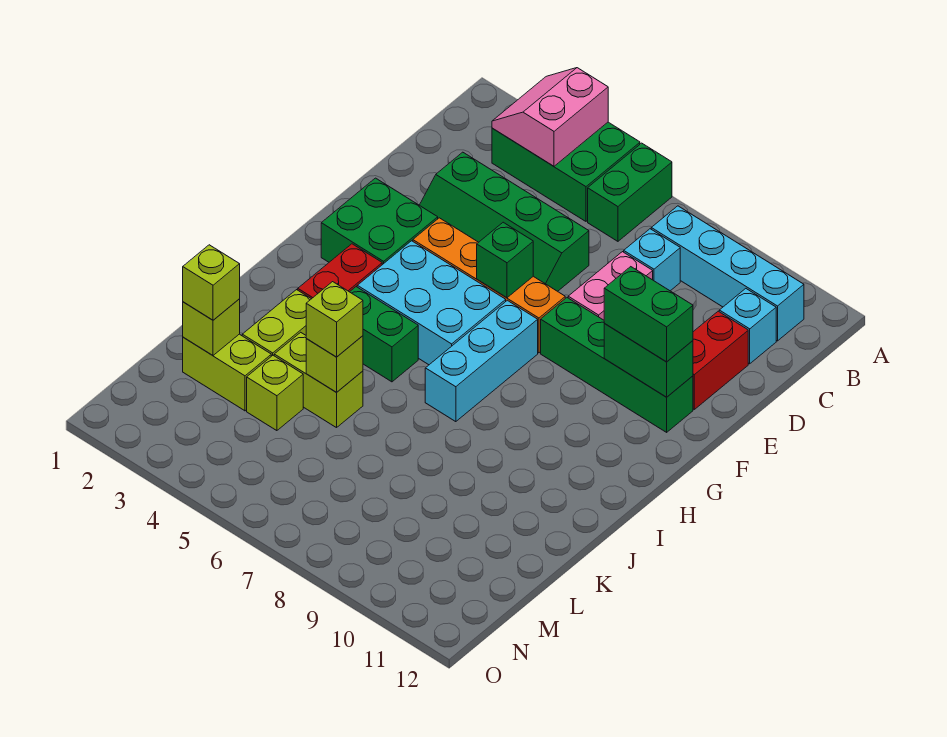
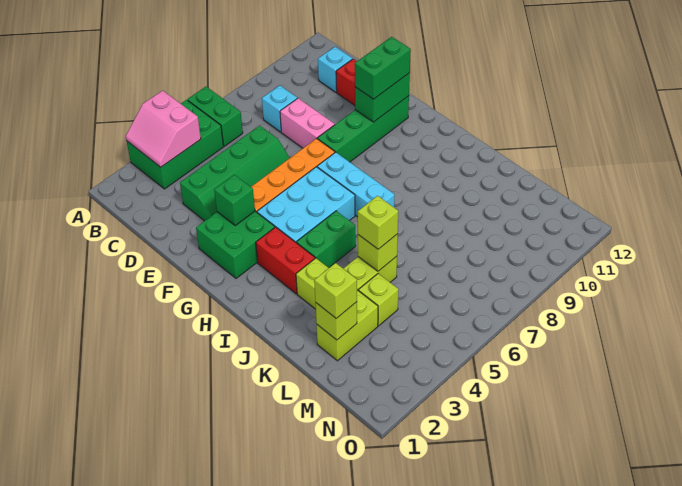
cyan brick B8:B11 level 1 -> none
green brick F6 level 2 -> green brick F3 level 2

